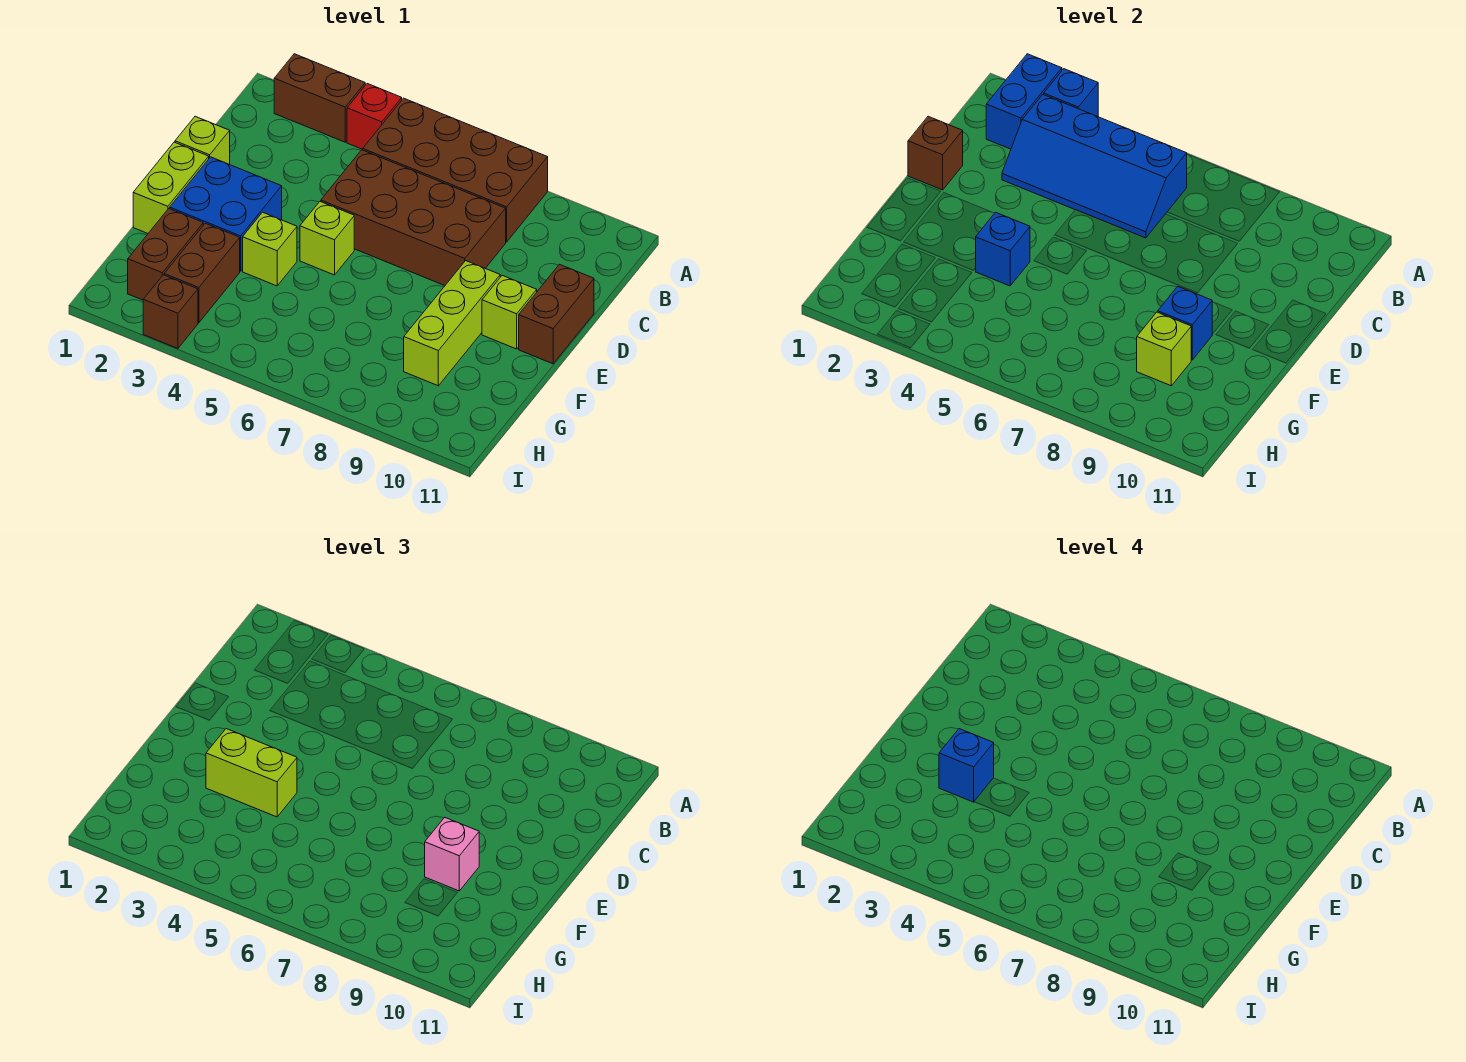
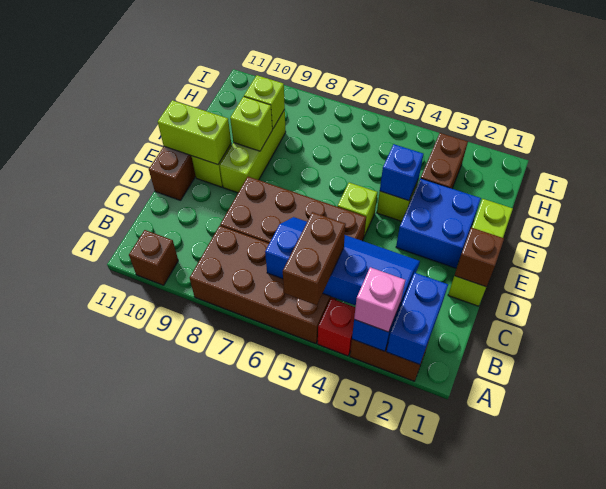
lime brick F3:F4 level 3 -> lime brick E10:E11 level 2
blue brick F3 level 4 -> none
blue brick F9 level 2 -> lime brick F9 level 2
pink brick F9 level 3 -> pink brick A3 level 3
brown brick G2:H2 level 1 -> brown brick A5:B5 level 3
brown brick I3 level 1 -> brown brick A10 level 1

